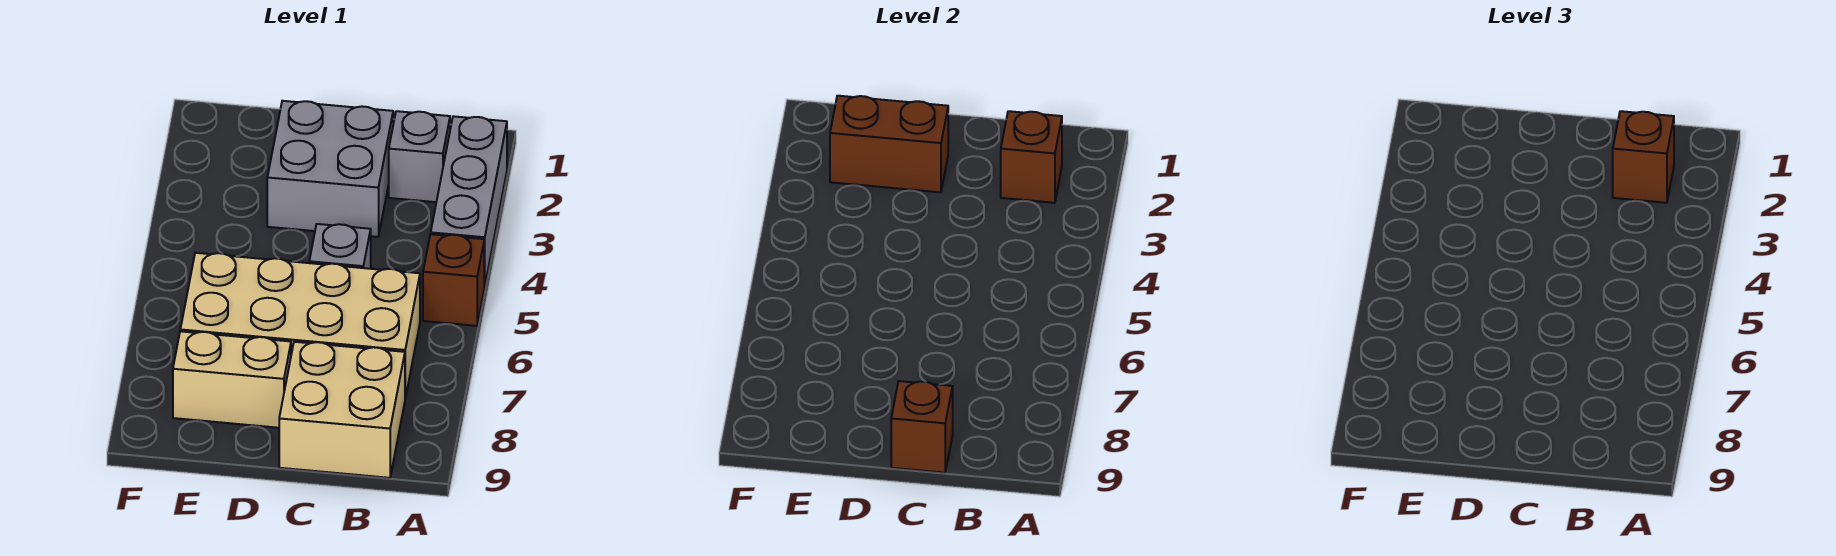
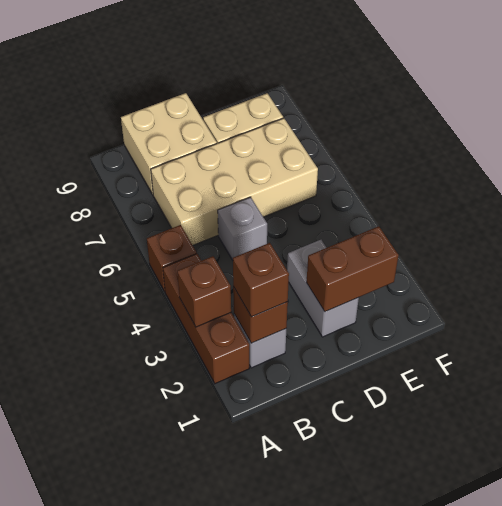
grey brick A2:A4 level 1 -> brown brick A2:A4 level 1
grey brick C2:D3 level 1 -> grey brick D2:D3 level 1
brown brick C9 level 2 -> brown brick A3 level 2

